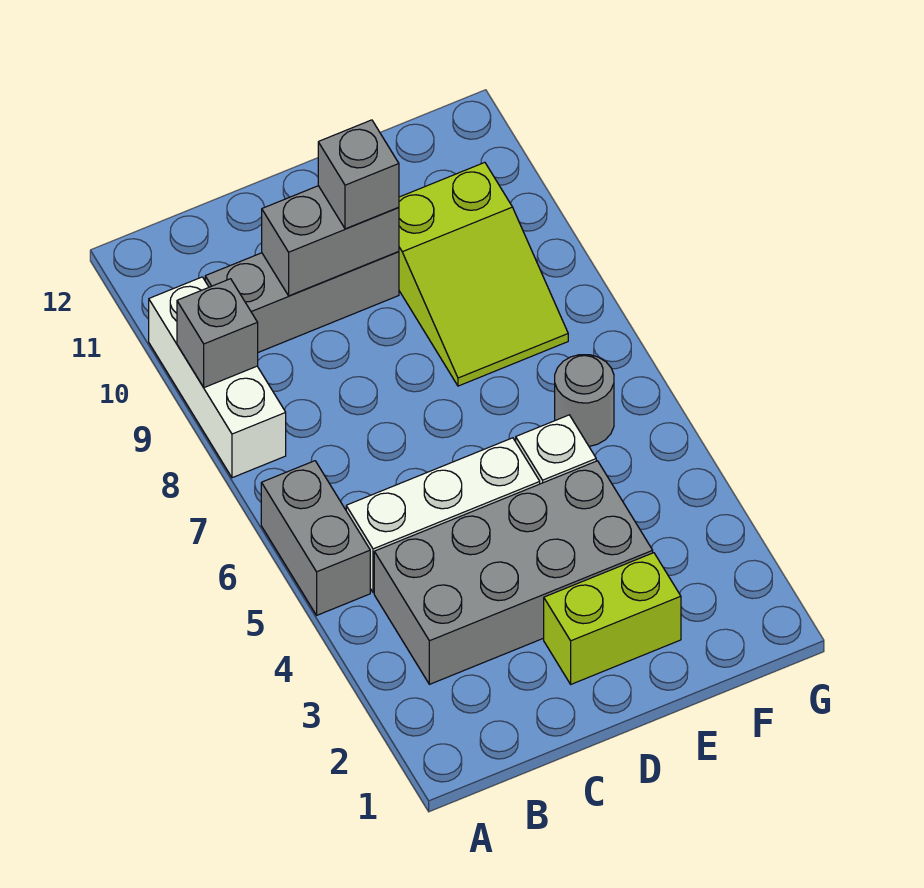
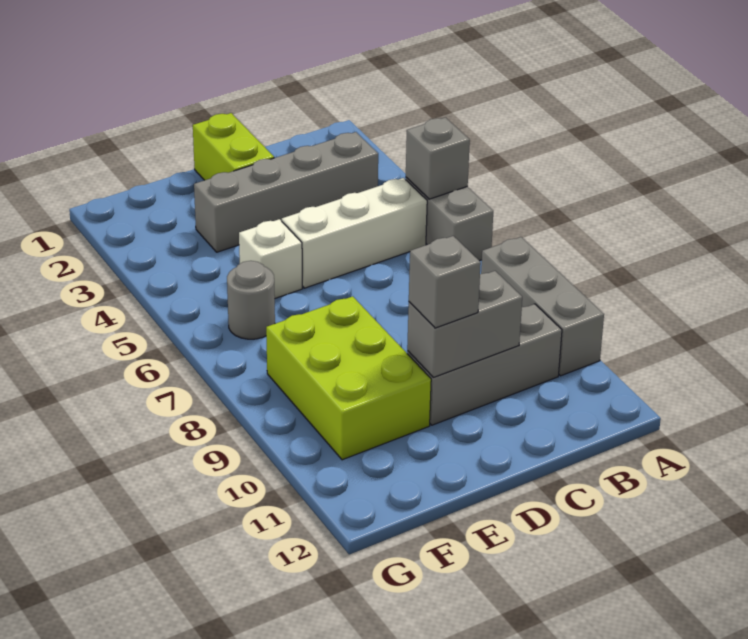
white brick A8:A10 level 1 -> grey brick A8:A10 level 1
grey brick A9 level 2 -> grey brick A5 level 2
grey brick B3:E4 level 1 -> grey brick B3:E3 level 1
lime brick D2:E2 level 1 -> lime brick D1:D2 level 1
lime slope E8:F10 level 1 top 10 -> lime brick E8:F10 level 1

